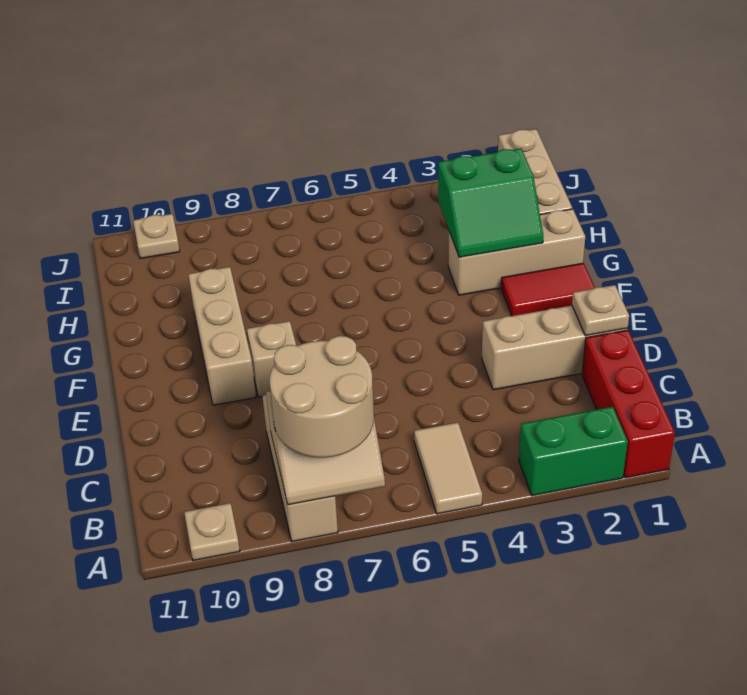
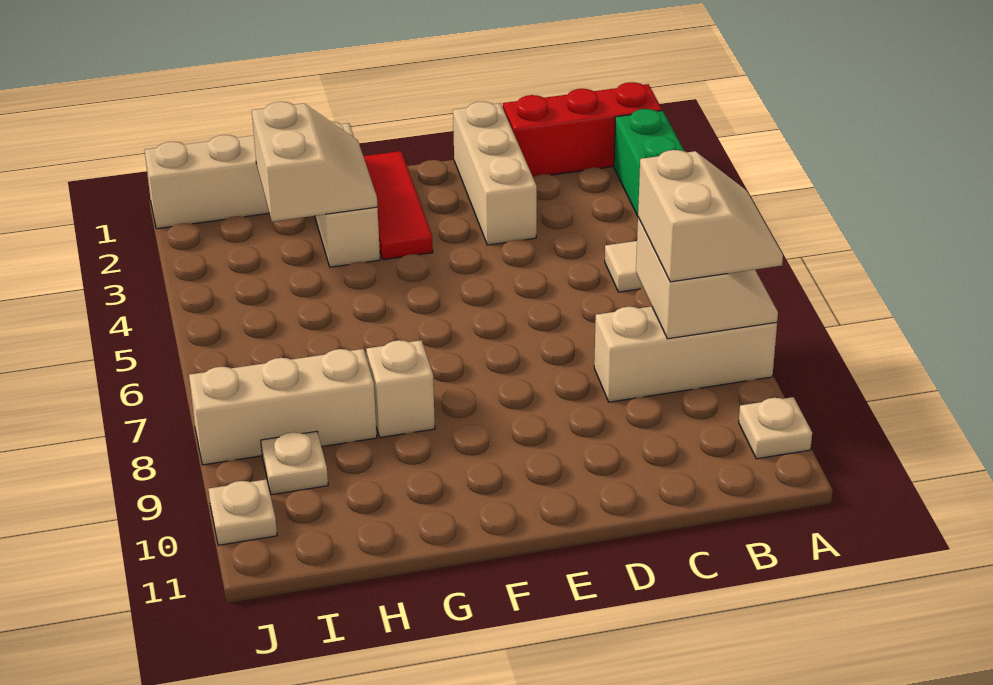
tan round brick A7:B8 level 3 -> tan slope A7:B8 level 3 top B
tan plate D1 level 2 -> tan plate I9 level 1
tan brick E8 level 1 -> tan brick G8 level 1
tan brick E9:G9 level 1 -> tan brick H8:J8 level 1
red tile F1:F2 level 1 -> red tile F1:F3 level 1
green slope G2:H3 level 2 top H -> tan slope G2:H3 level 2 top H

